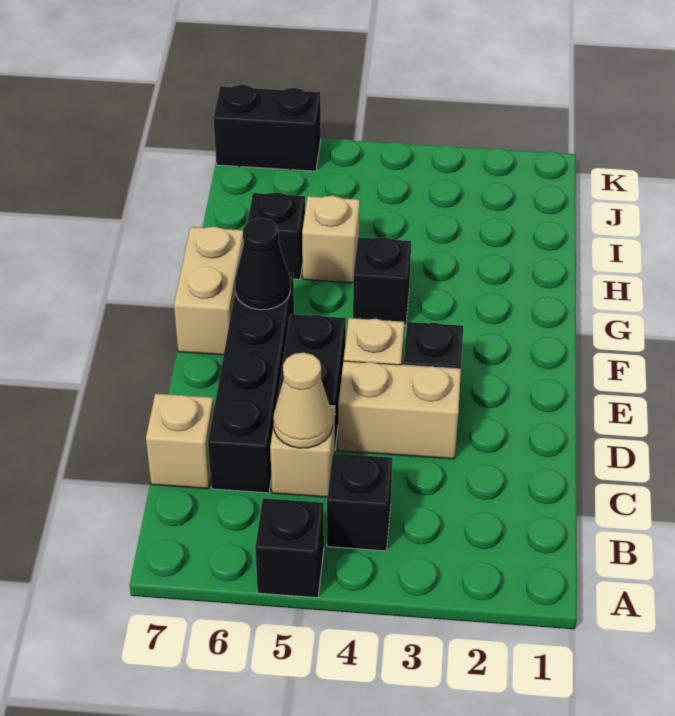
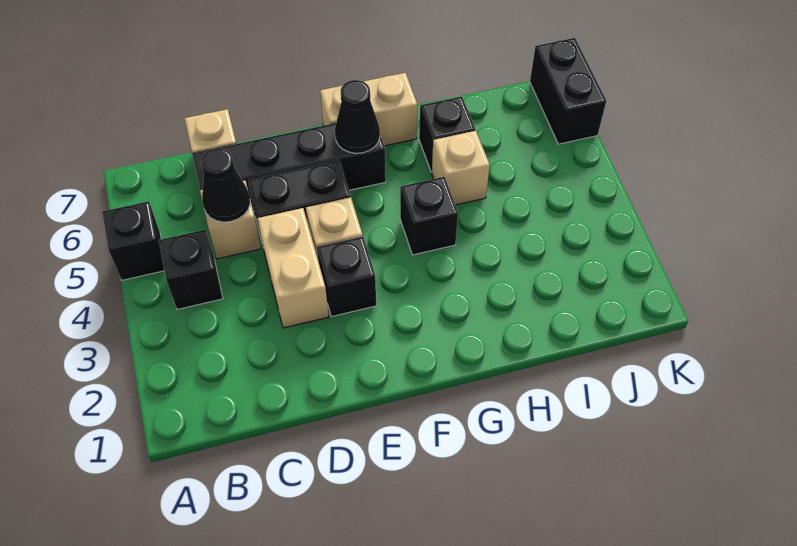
tan cone C5 level 2 -> black cone C5 level 2

